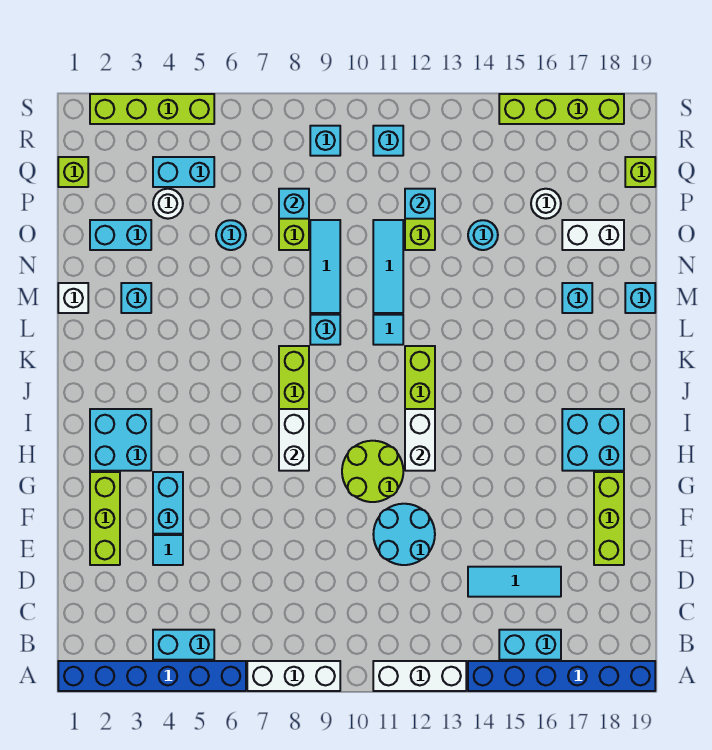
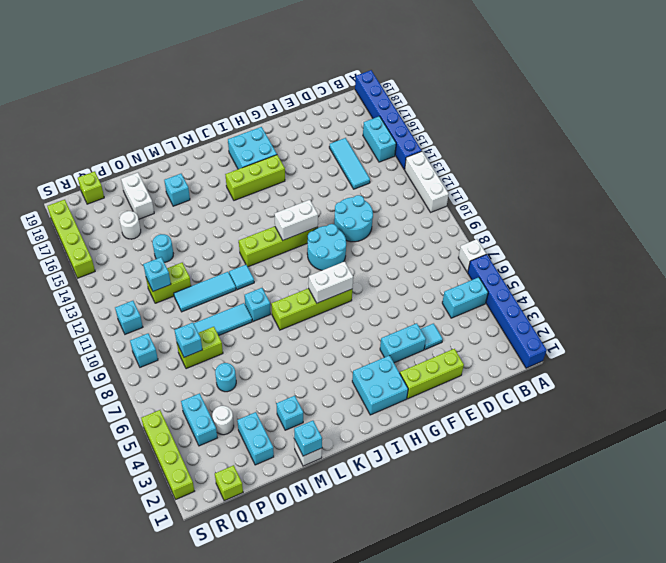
white brick A7:A9 level 1 -> white brick A7 level 1
cyan brick B4:B5 level 1 -> cyan brick B5:C5 level 1
lime brick E18:G18 level 1 -> lime brick H16:J16 level 1
lime round brick G10:H11 level 1 -> cyan round brick G10:H11 level 1
cyan brick M19 level 1 -> cyan brick M1 level 2

